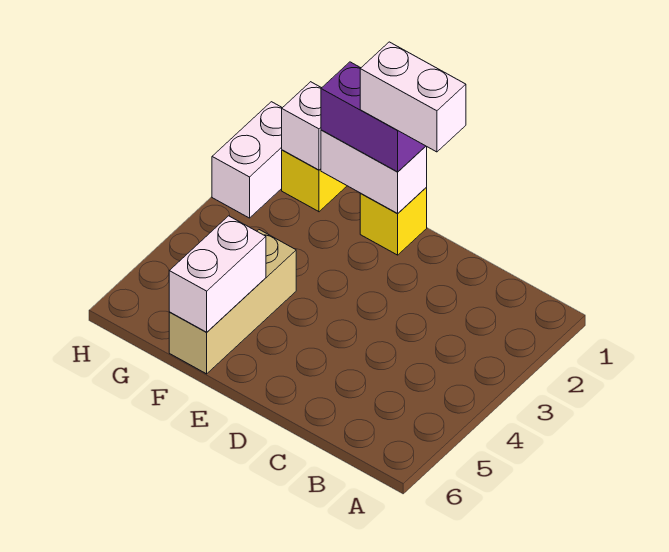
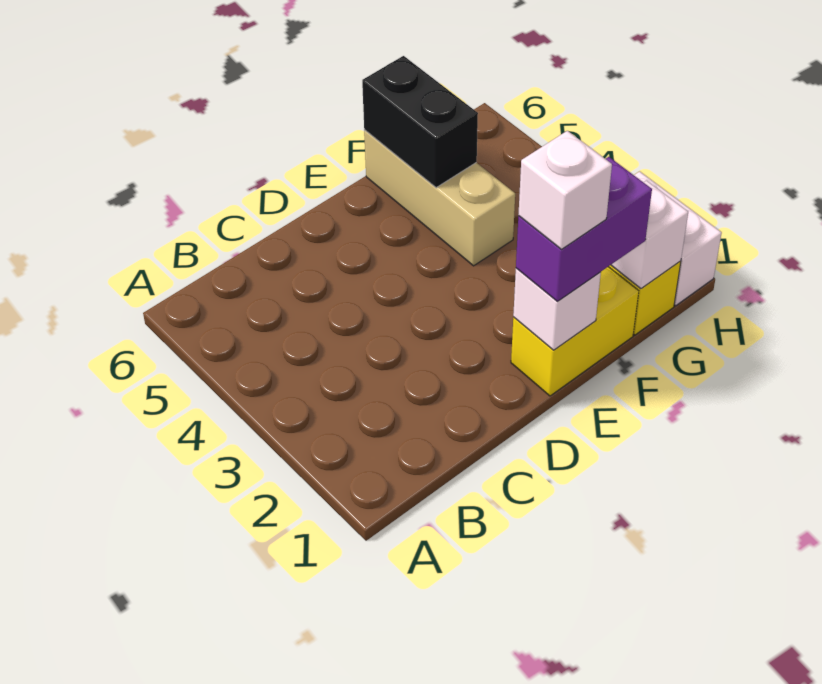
white brick D1:E1 level 4 -> white brick E1 level 4
yellow brick E1 level 1 -> yellow brick E1:F1 level 1
white brick E1:F1 level 2 -> white brick E1 level 2
white brick F5:F6 level 2 -> black brick F5:F6 level 2

